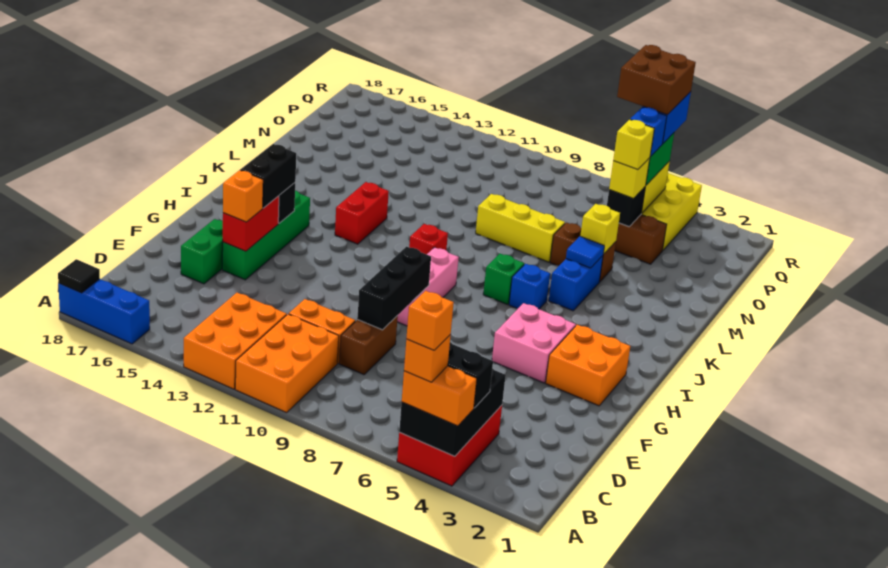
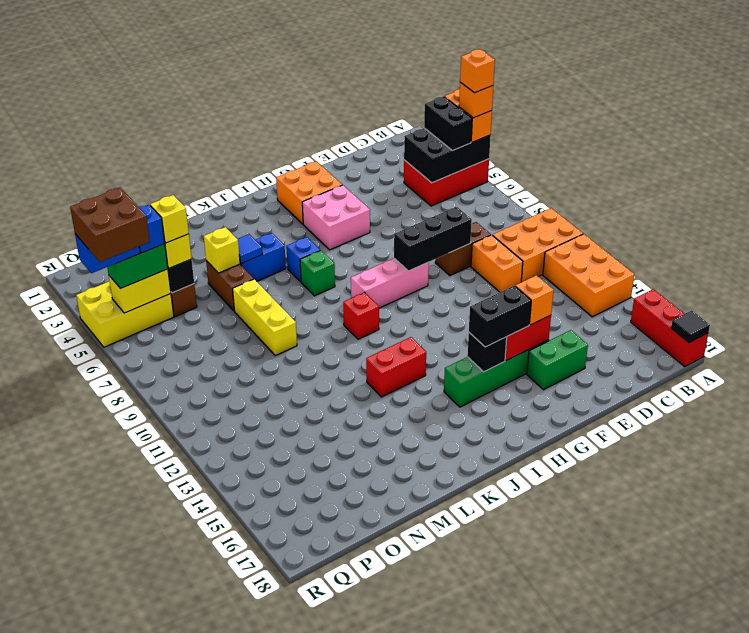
orange brick A12:C13 level 1 -> orange brick A12:B14 level 1
blue brick A16:A18 level 1 -> red brick A16:A18 level 1

